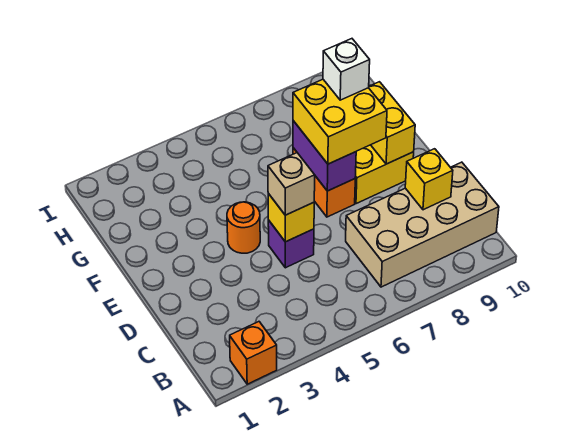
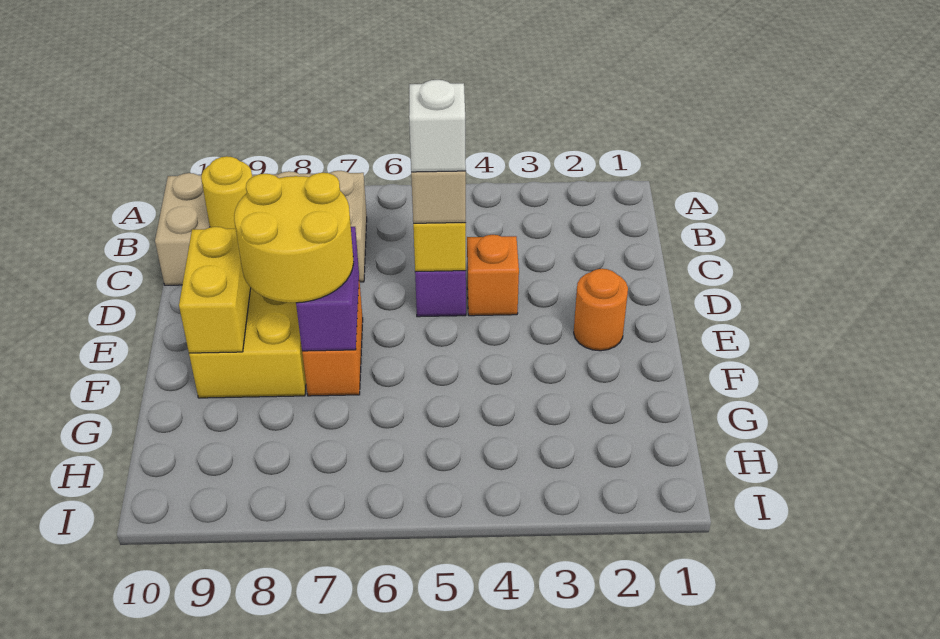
orange brick A2 level 1 -> orange brick D4 level 1
yellow brick C9 level 2 -> yellow round brick C9 level 2
orange round brick E4 level 1 -> orange round brick E2 level 1
yellow brick E7:F8 level 3 -> yellow round brick E7:F8 level 3
white brick F8 level 4 -> white brick D5 level 4

